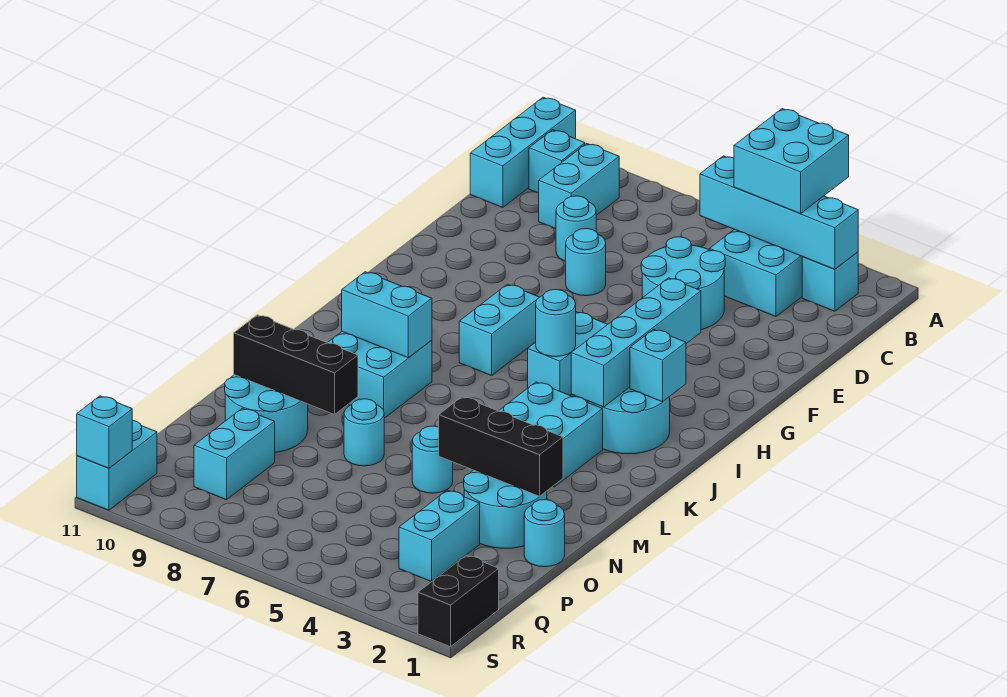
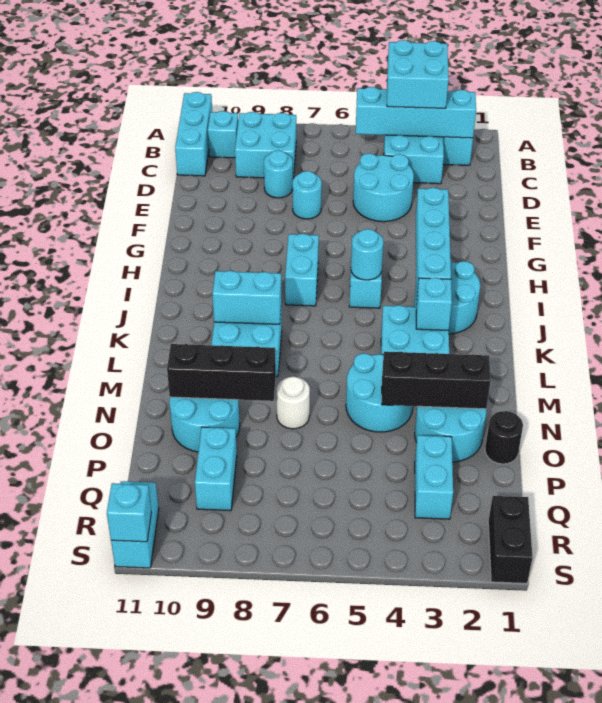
cyan brick B9:C9 level 1 -> cyan brick B8:C9 level 1
cyan brick I2 level 2 -> cyan brick K3 level 2
cyan round brick N5 level 1 -> cyan round brick M4:N5 level 1
cyan round brick N7 level 1 -> white round brick N7 level 1
cyan round brick O1 level 1 -> black round brick O1 level 1

